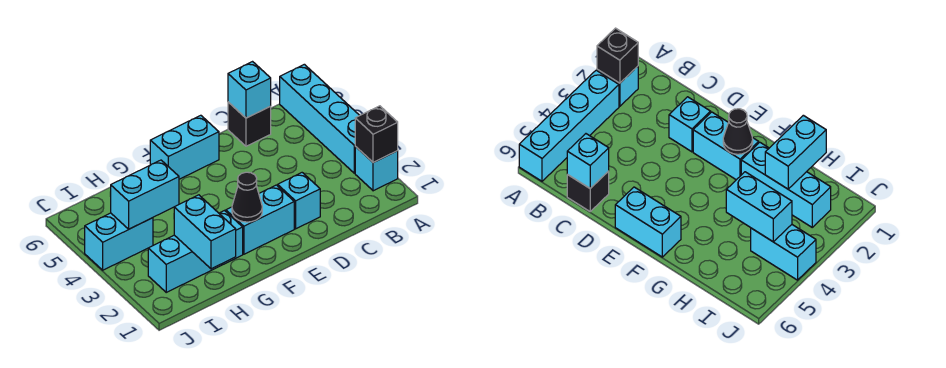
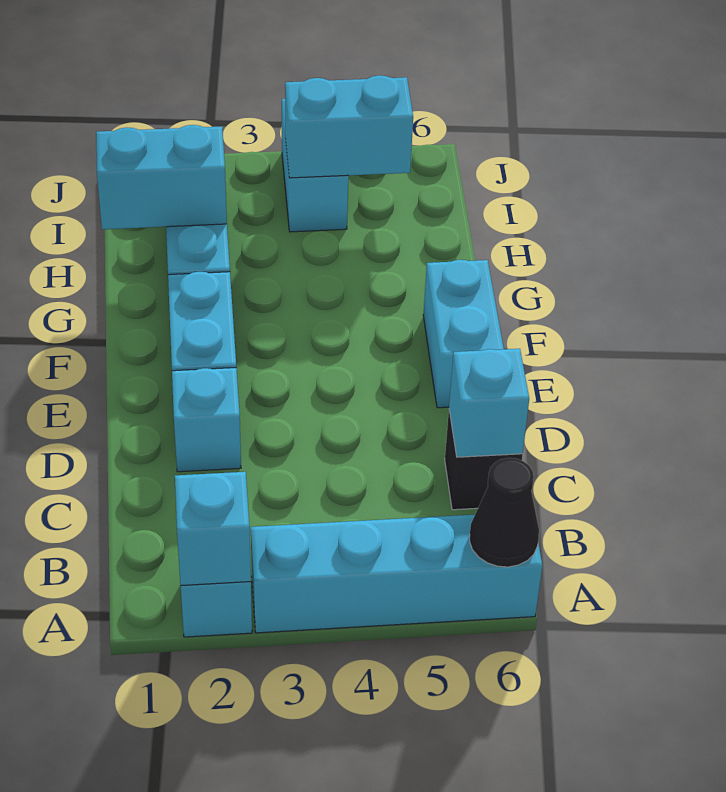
black brick A2 level 2 -> cyan brick A2 level 2
black cone F2 level 2 -> black cone A6 level 2
cyan brick H4:I4 level 2 -> cyan brick I4:I5 level 2

